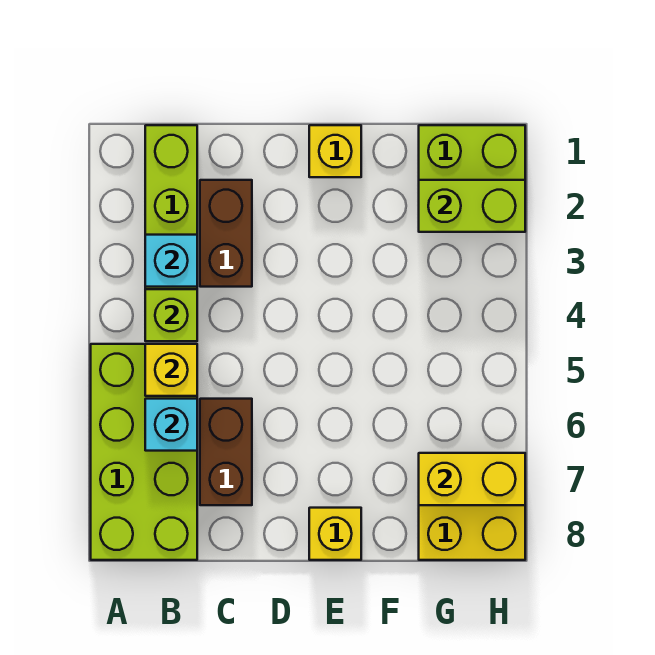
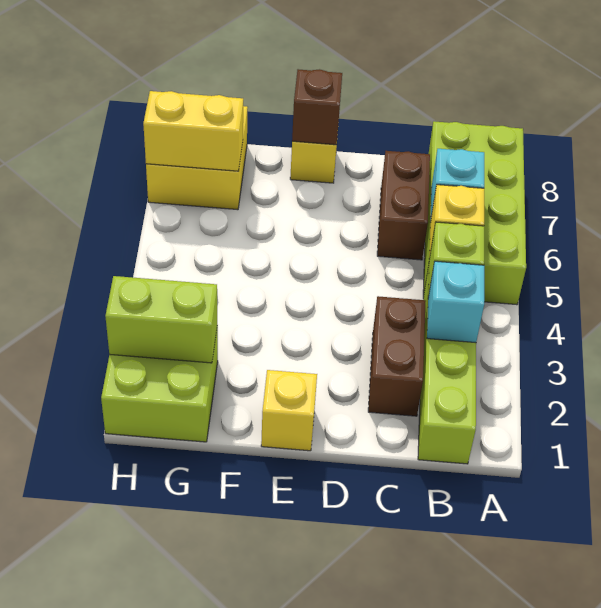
none -> brown brick E8 level 2

